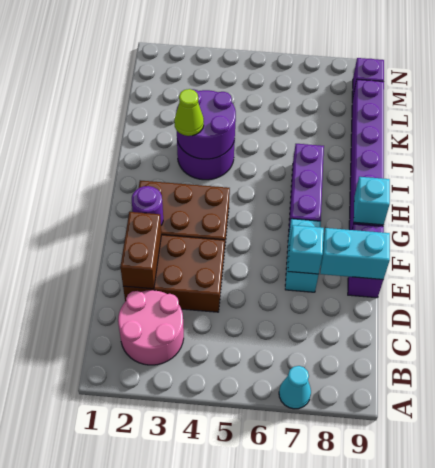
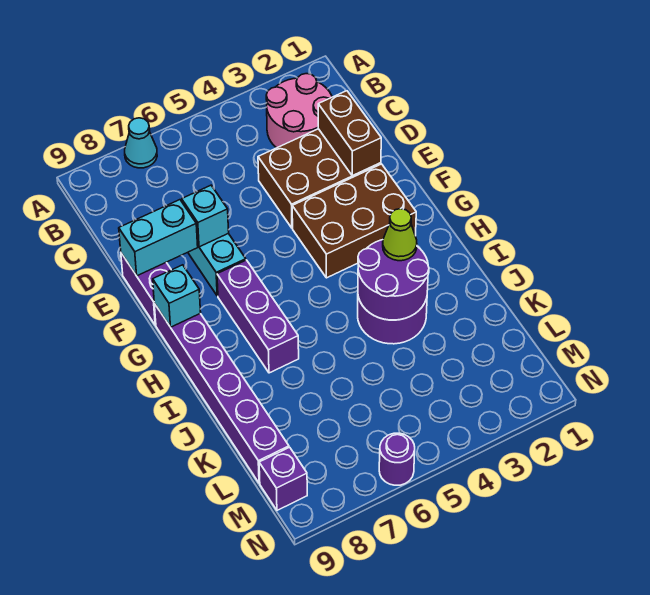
purple round brick F2 level 2 -> purple round brick N6 level 1

